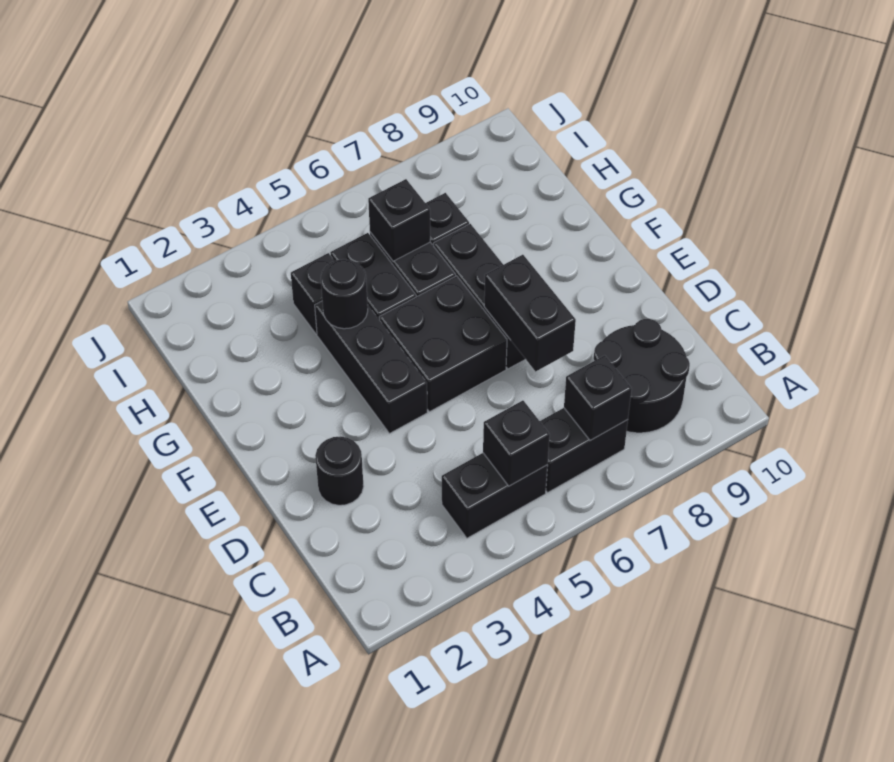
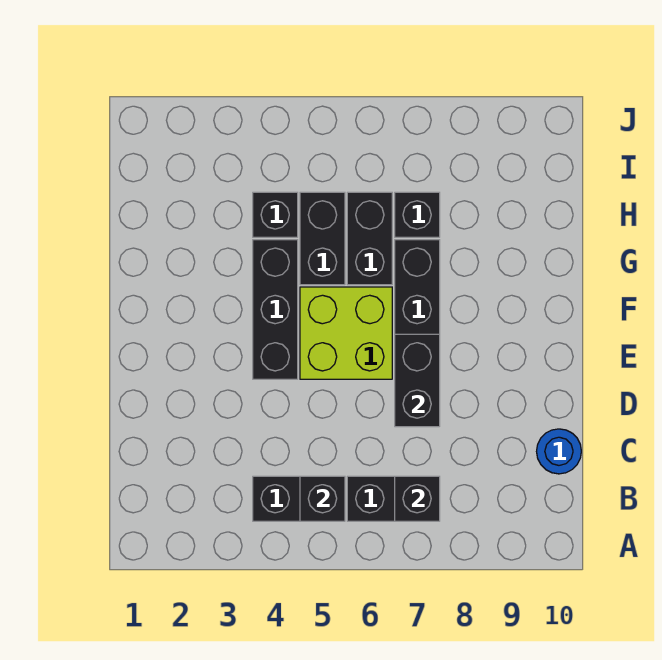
black round brick B8:C9 level 1 -> none
none -> blue round brick C10 level 1
black round brick D2 level 1 -> none
black brick E5:F6 level 1 -> lime brick E5:F6 level 1
black round brick G4 level 2 -> none
black brick H6 level 2 -> none

